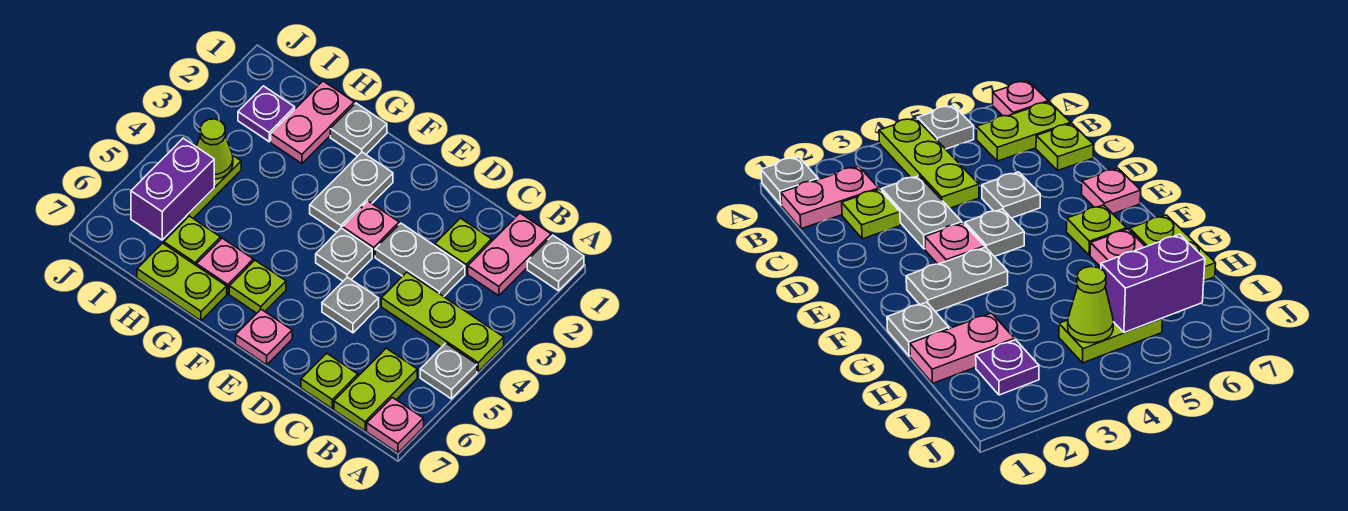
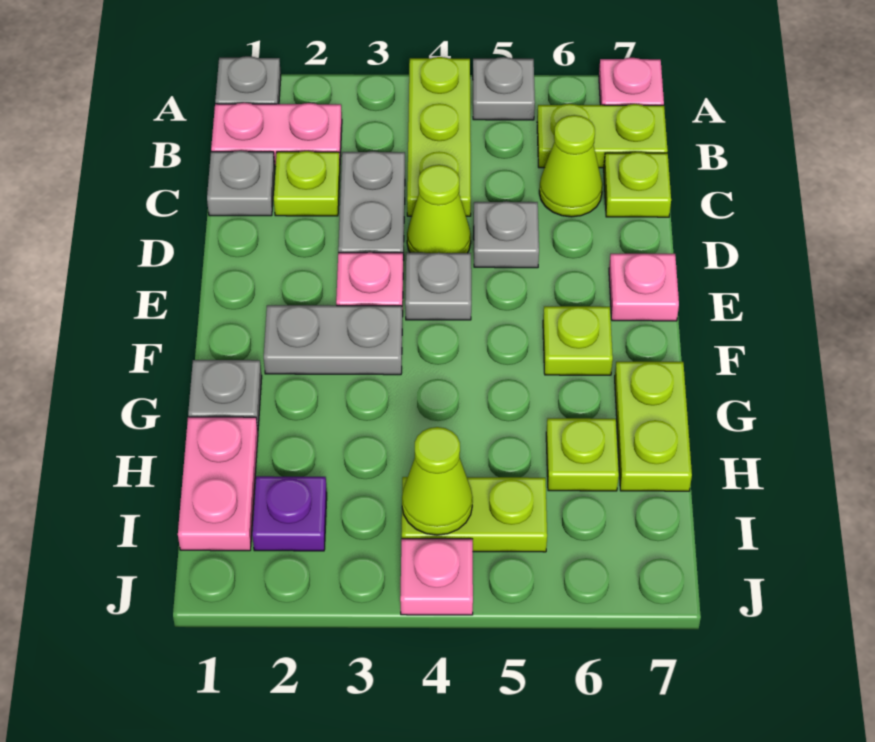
none -> grey plate C1 level 1
none -> lime cone C6 level 1
none -> lime cone D4 level 1
pink plate G6 level 1 -> pink plate J4 level 1
pink plate H1:H2 level 1 -> pink plate H1:I1 level 1
purple brick I5:I6 level 2 -> none

